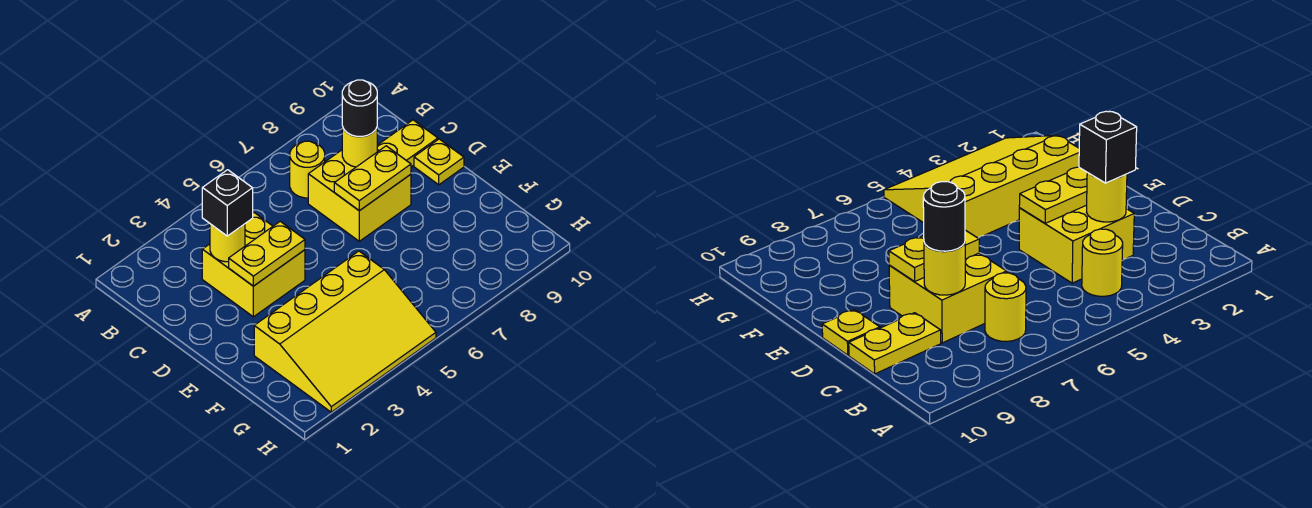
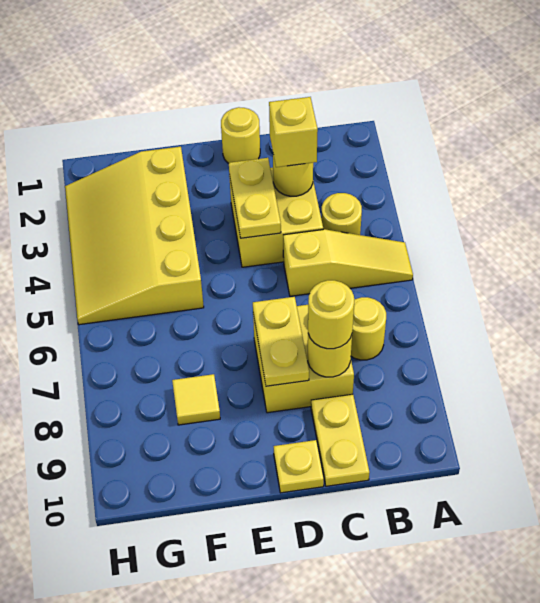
none -> yellow slope A5:C5 level 1 top C
black brick C3 level 3 -> yellow brick C3 level 3
black round brick C8 level 3 -> yellow round brick C8 level 3
none -> yellow round brick D1 level 1
none -> yellow tile F8 level 1

